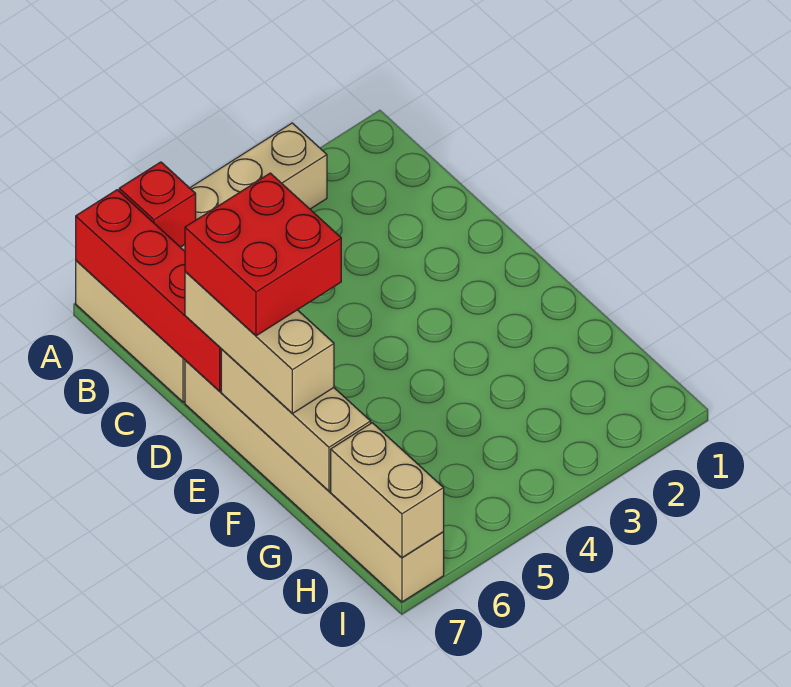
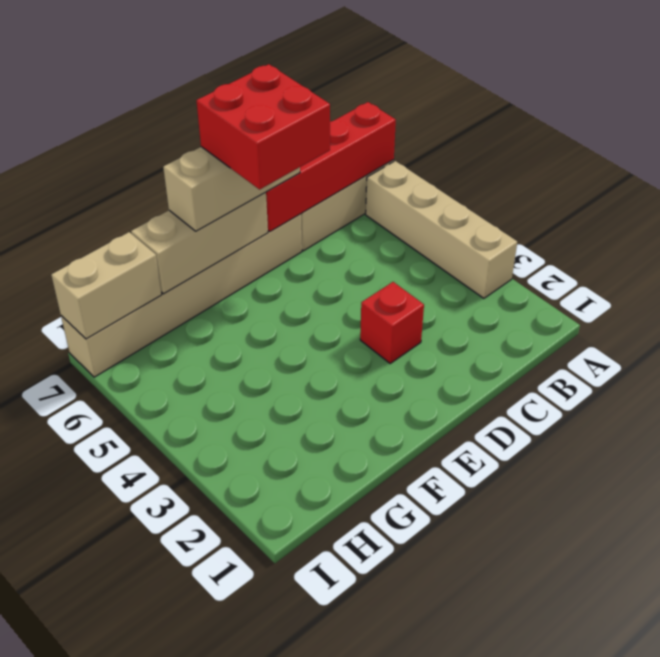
red brick A6 level 2 -> red brick D3 level 1

